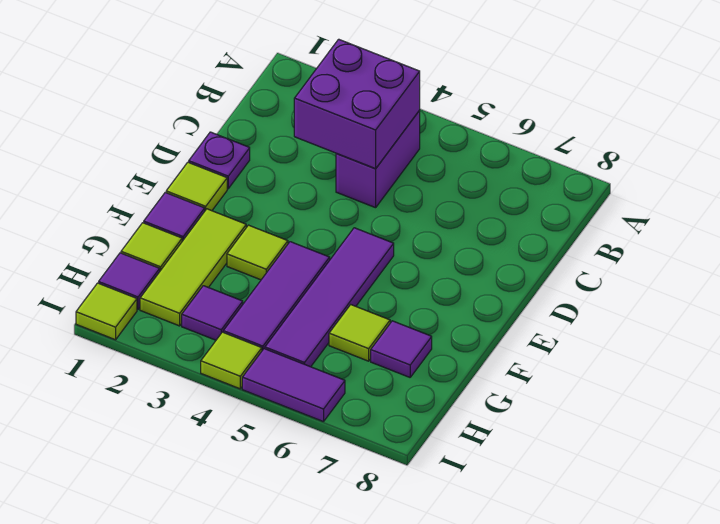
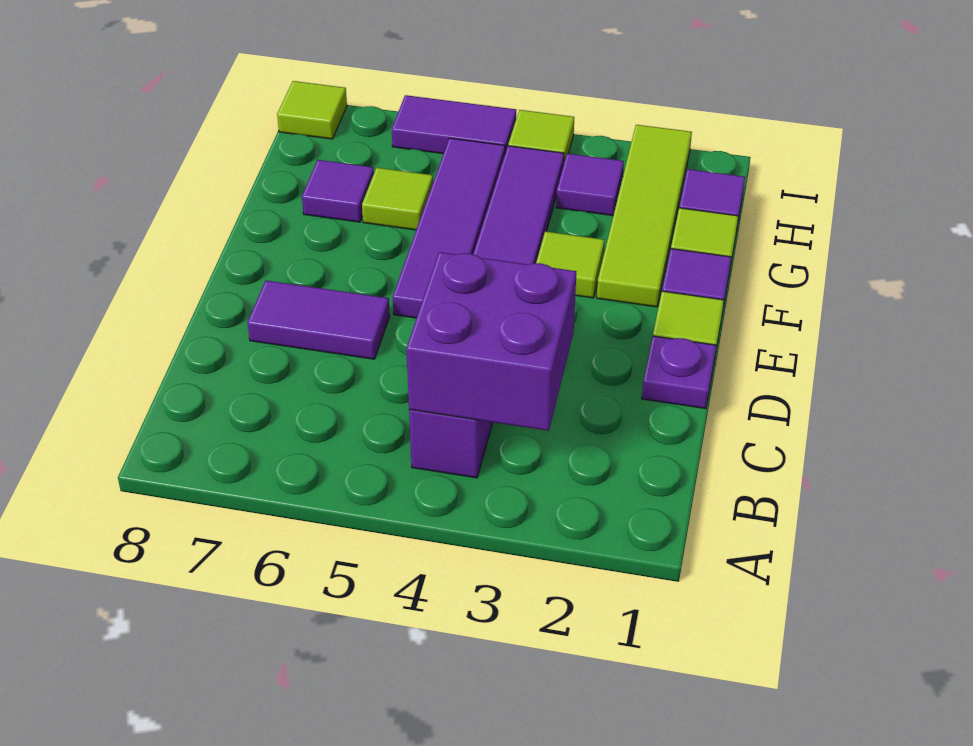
none -> purple tile D6:D7 level 1
lime tile F2:H2 level 1 -> lime tile F2:I2 level 1
lime tile I1 level 1 -> lime tile I8 level 1

